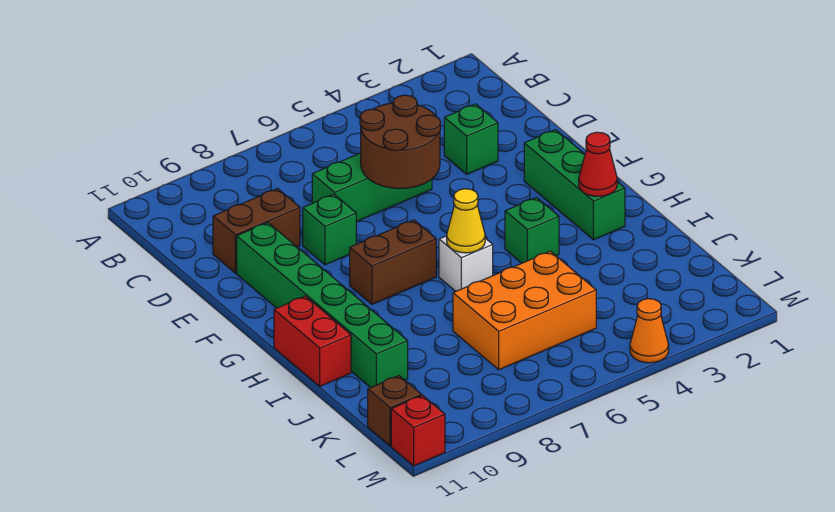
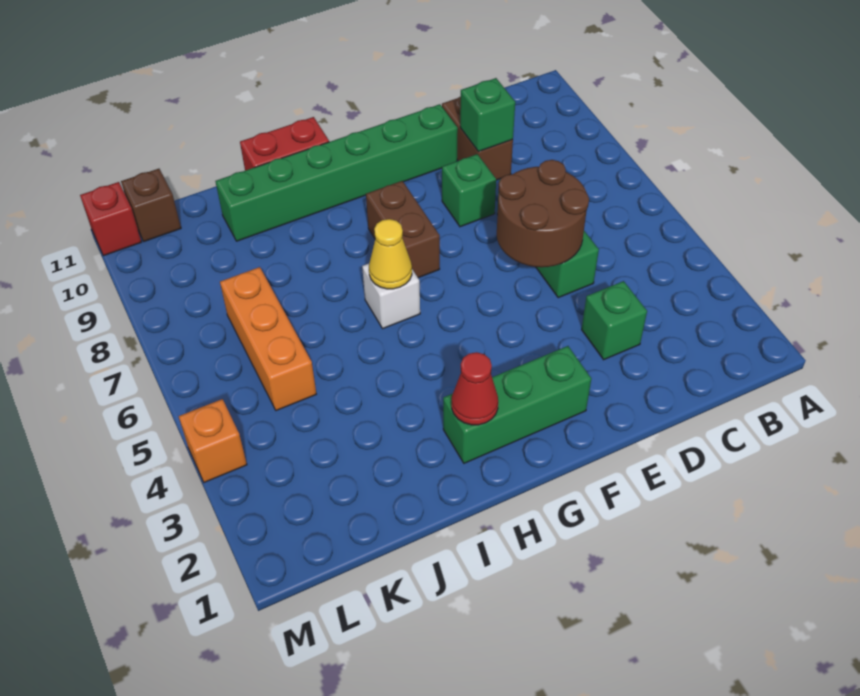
green brick H4 level 1 -> green brick D9 level 2
orange brick J5:K7 level 1 -> orange brick K5:K7 level 1
orange cone M4 level 1 -> orange brick M4 level 1

